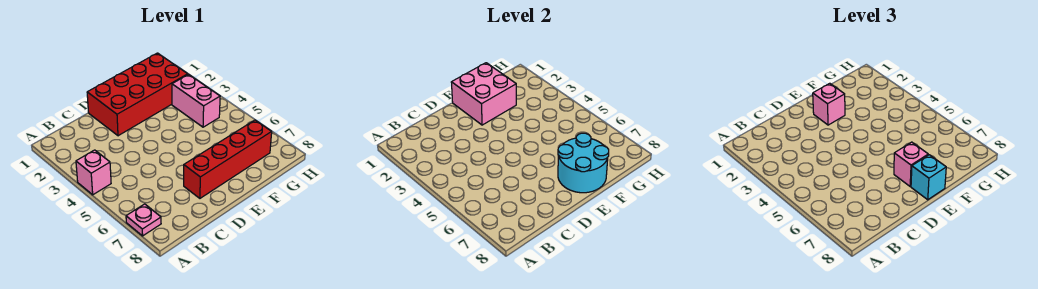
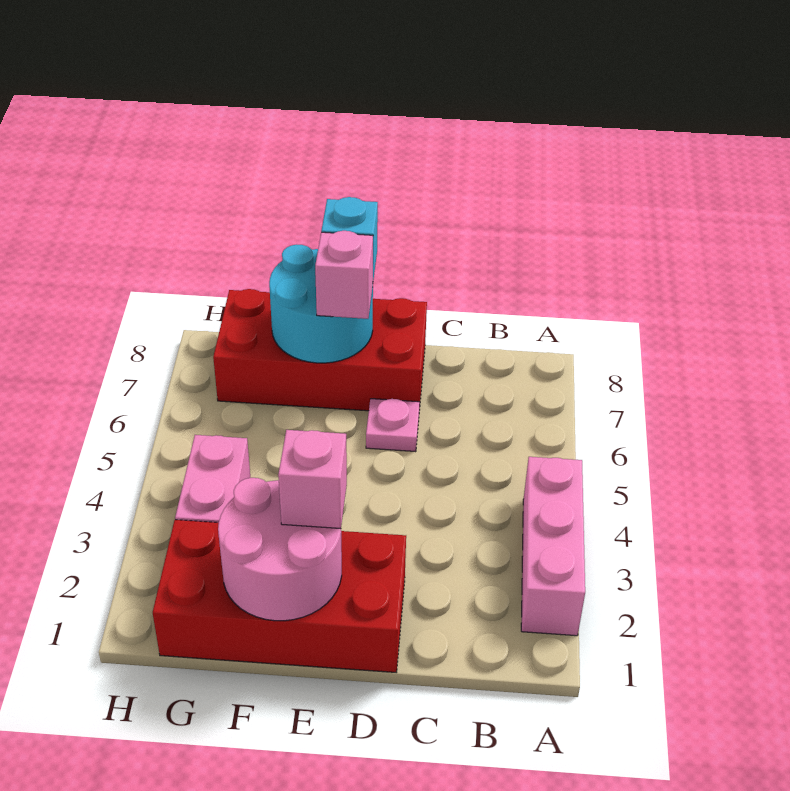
pink brick A4 level 1 -> pink brick A2:A4 level 1
pink plate A7 level 1 -> pink plate D6 level 1
red brick D7:G7 level 1 -> red brick D7:G8 level 1
pink brick E1:F2 level 2 -> pink round brick E1:F2 level 2

